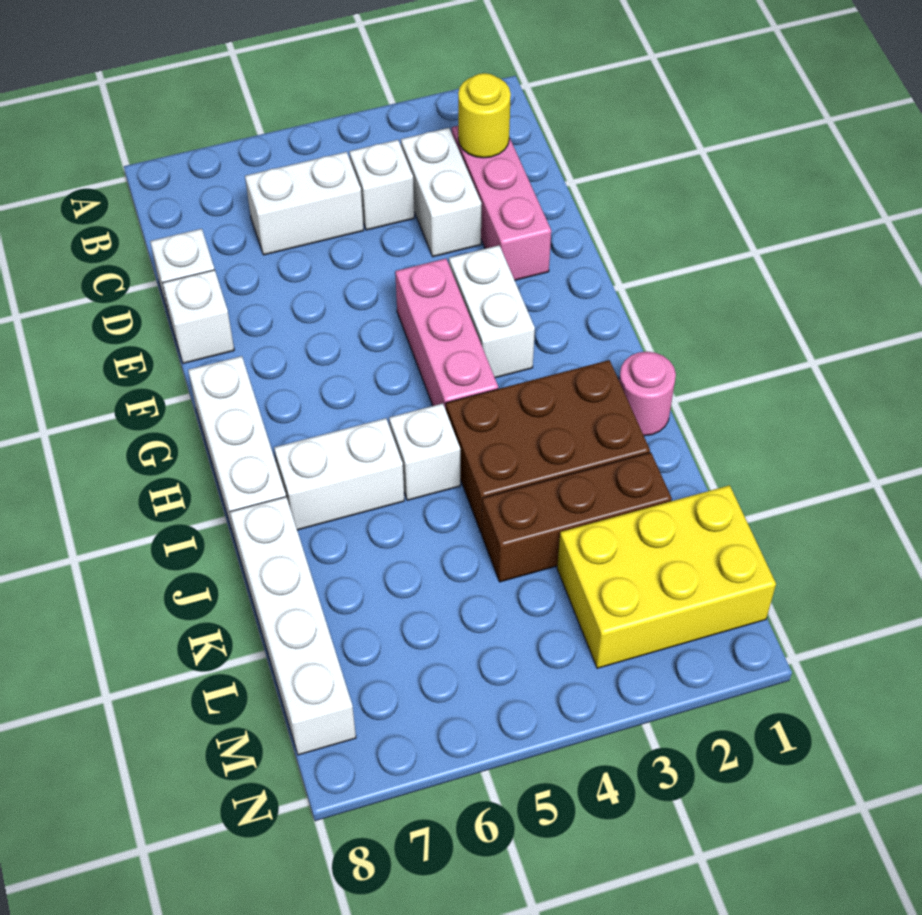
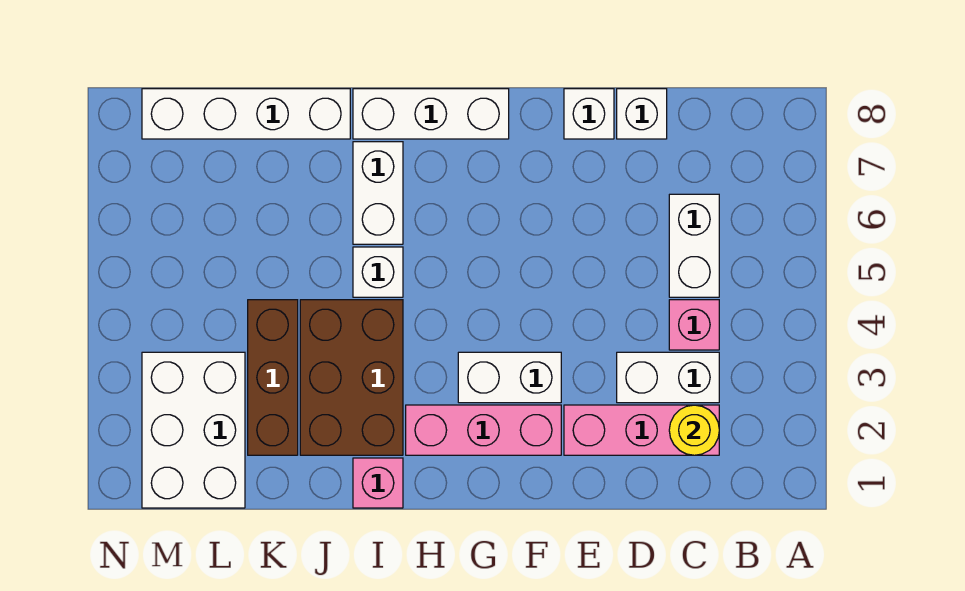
white brick C4 level 1 -> pink brick C4 level 1
pink brick F4:H4 level 1 -> pink brick F2:H2 level 1
pink round brick I1 level 1 -> pink brick I1 level 1
yellow brick L1:M3 level 1 -> white brick L1:M3 level 1

